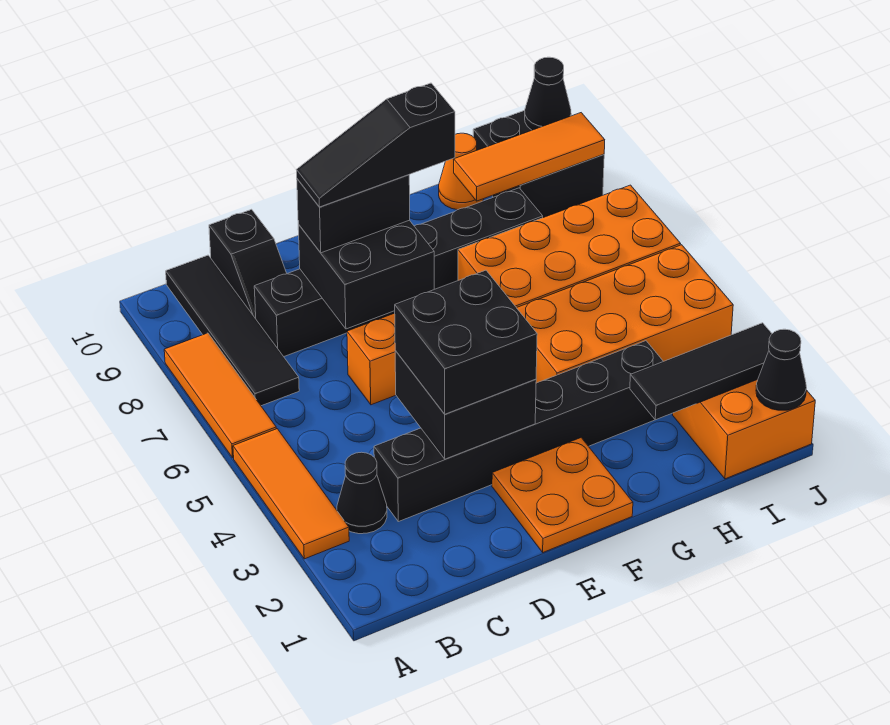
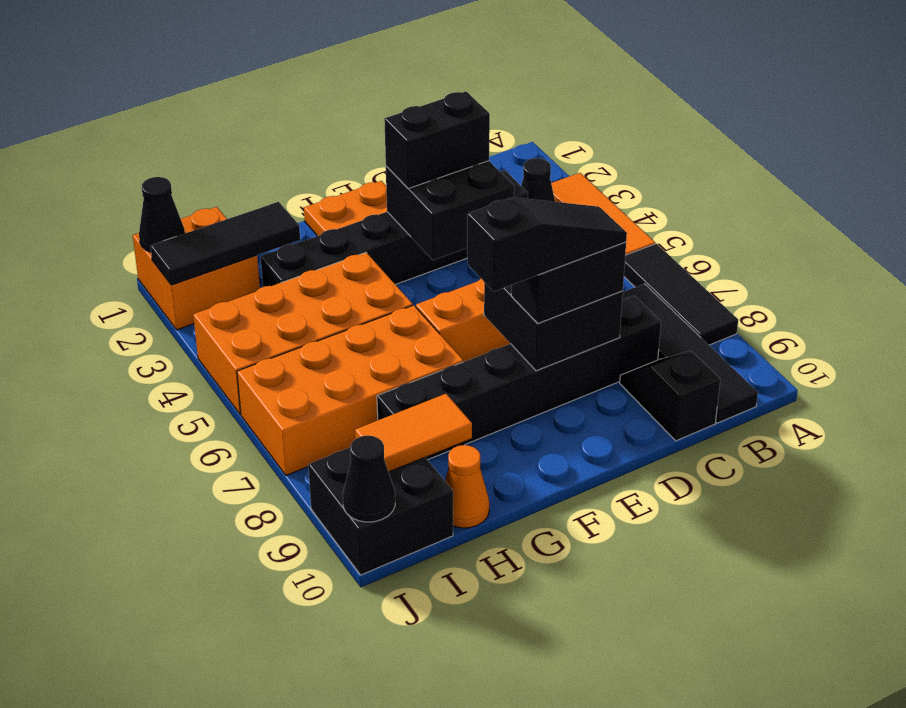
orange tile A6:A8 level 1 -> black tile A6:A8 level 1
black brick D3:E4 level 3 -> black brick D3:E3 level 3
orange tile H9:J9 level 2 -> orange tile H9:I9 level 2

